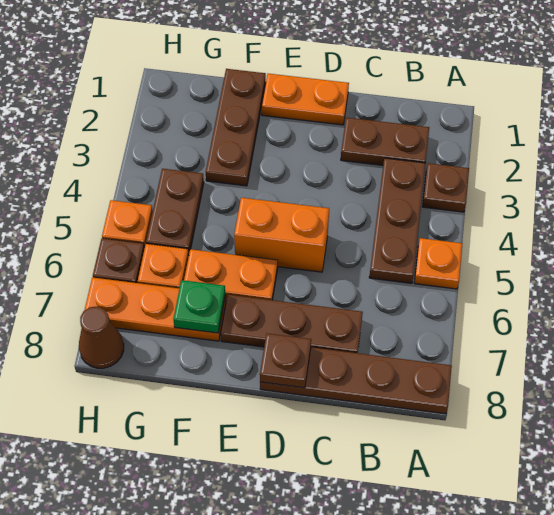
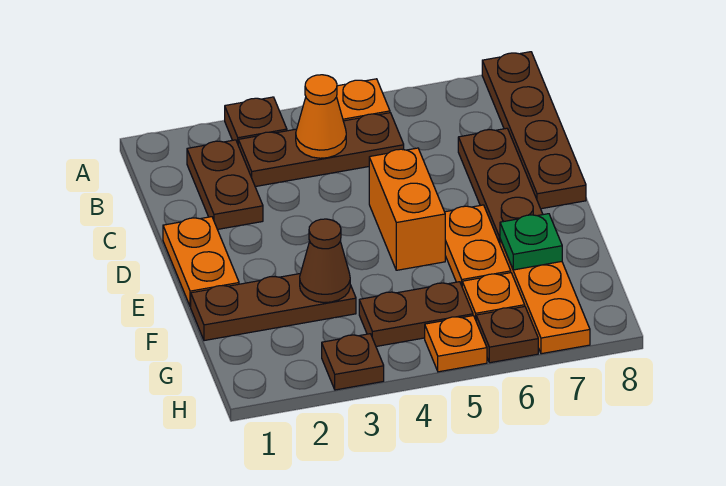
none -> orange cone B4 level 2
brown plate D8 level 2 -> brown plate H3 level 1
brown cone H8 level 1 -> brown cone F3 level 2

